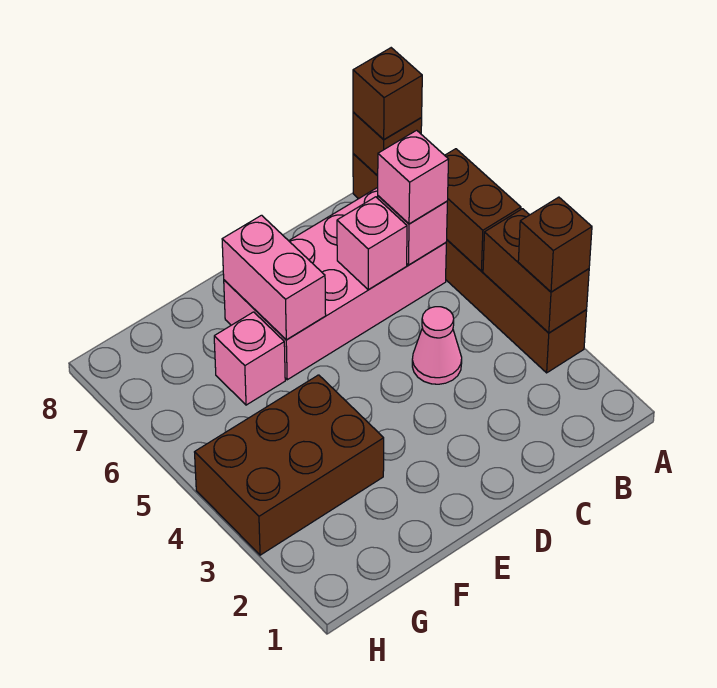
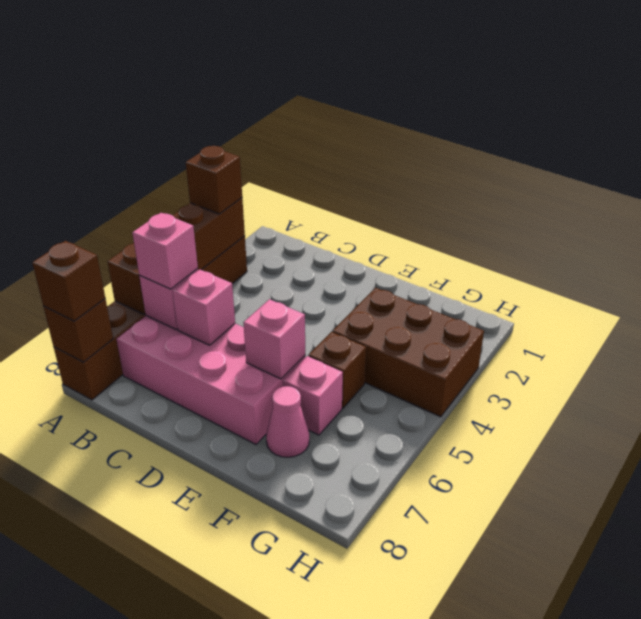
pink cone C4 level 1 -> pink cone F7 level 1
pink brick E6:E7 level 2 -> pink brick E6 level 2
none -> brown brick F5 level 1

